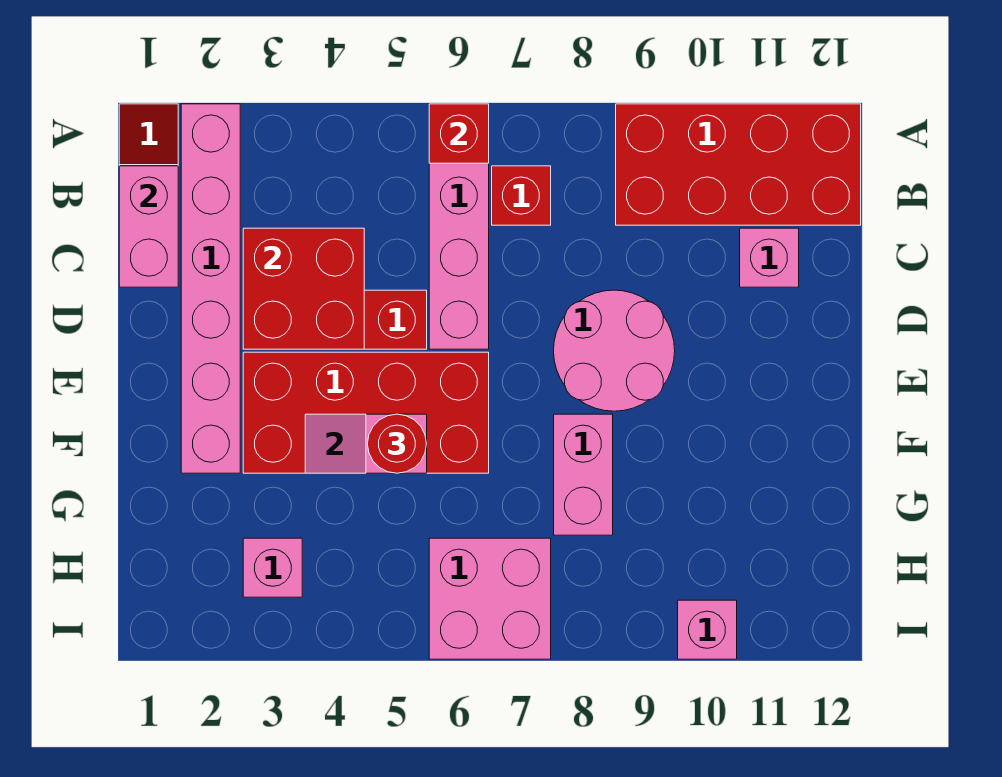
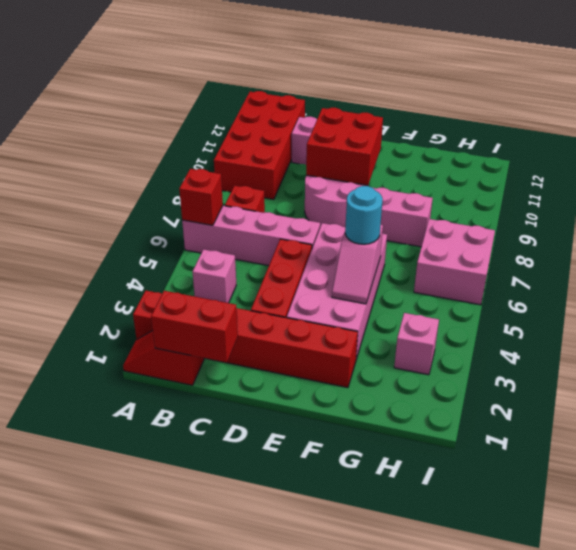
pink brick A2:F2 level 1 -> red brick A2:F2 level 1
pink brick B1:C1 level 2 -> red brick B1:C1 level 2
red brick C3:D4 level 2 -> red brick D9:E10 level 2
red brick E3:F6 level 1 -> pink brick E3:F6 level 1
red round brick F5 level 3 -> cyan round brick F5 level 3
pink brick I10 level 1 -> pink brick B4 level 1

